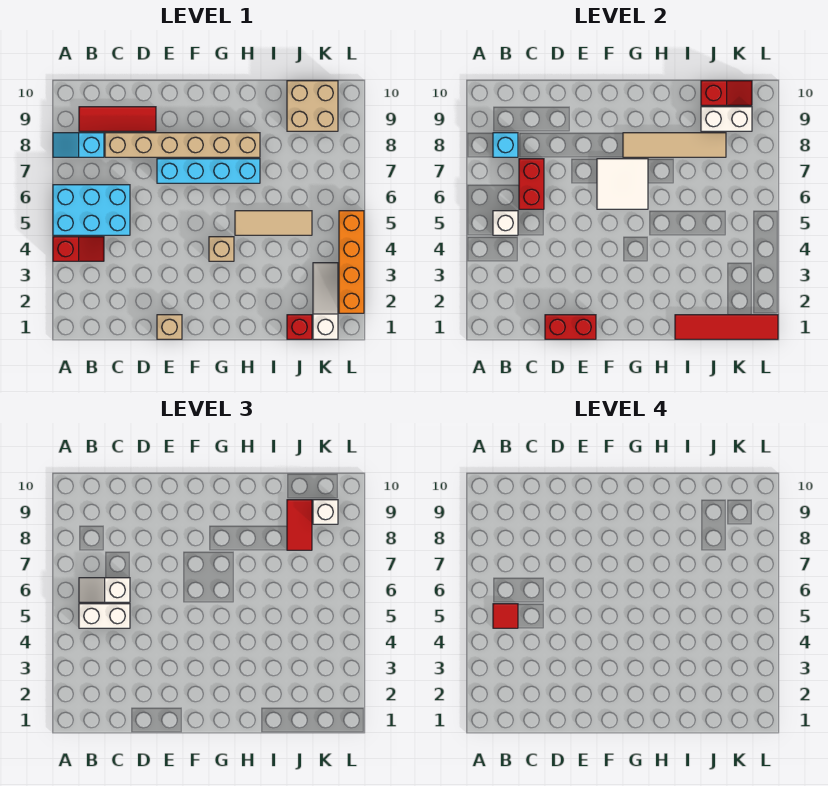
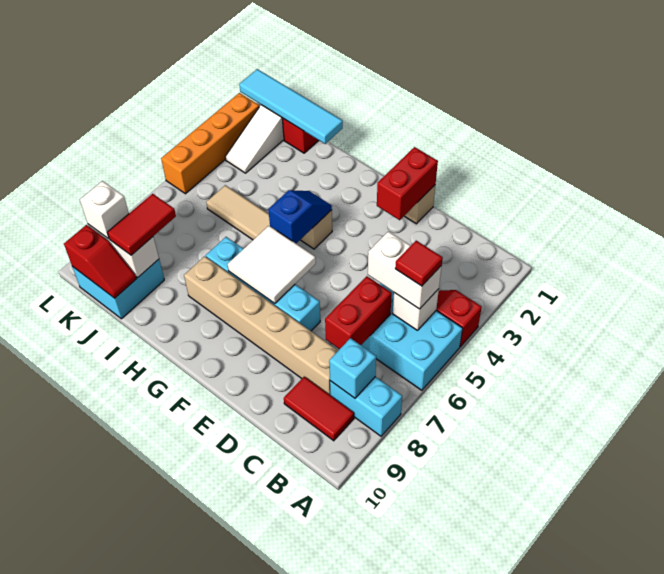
cyan slope A8:B8 level 1 top B -> cyan brick A8:B8 level 1
white slope B6:C6 level 3 top C -> none
red tile B9:D9 level 1 -> red tile B9:C9 level 1
red brick D1:E1 level 2 -> red brick E1:E2 level 2
none -> blue slope G4:G5 level 2 top 5
tan tile G8:J8 level 2 -> none
red tile I1:L1 level 2 -> cyan tile I1:L1 level 2
tan brick J9:K10 level 1 -> cyan brick J9:K10 level 1
red slope J10:K10 level 2 top J -> red slope J10:K10 level 2 top K

